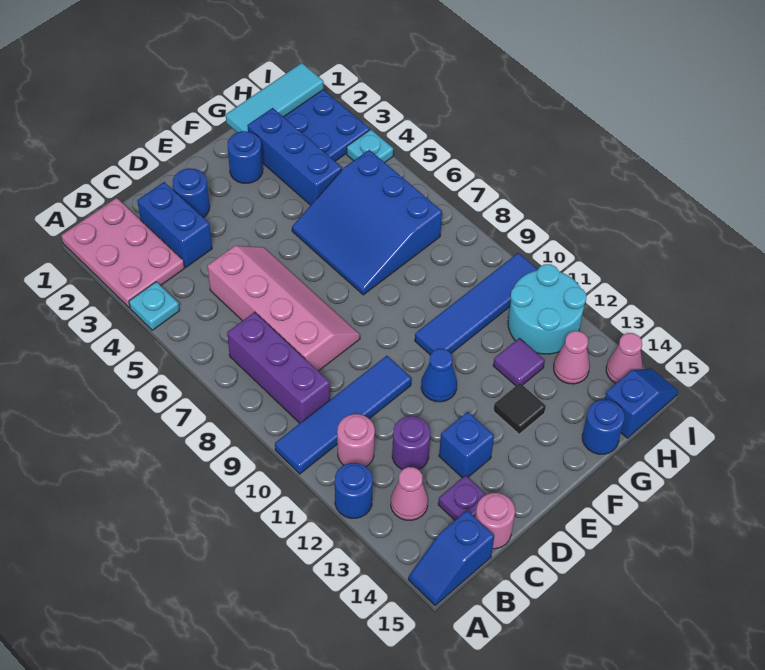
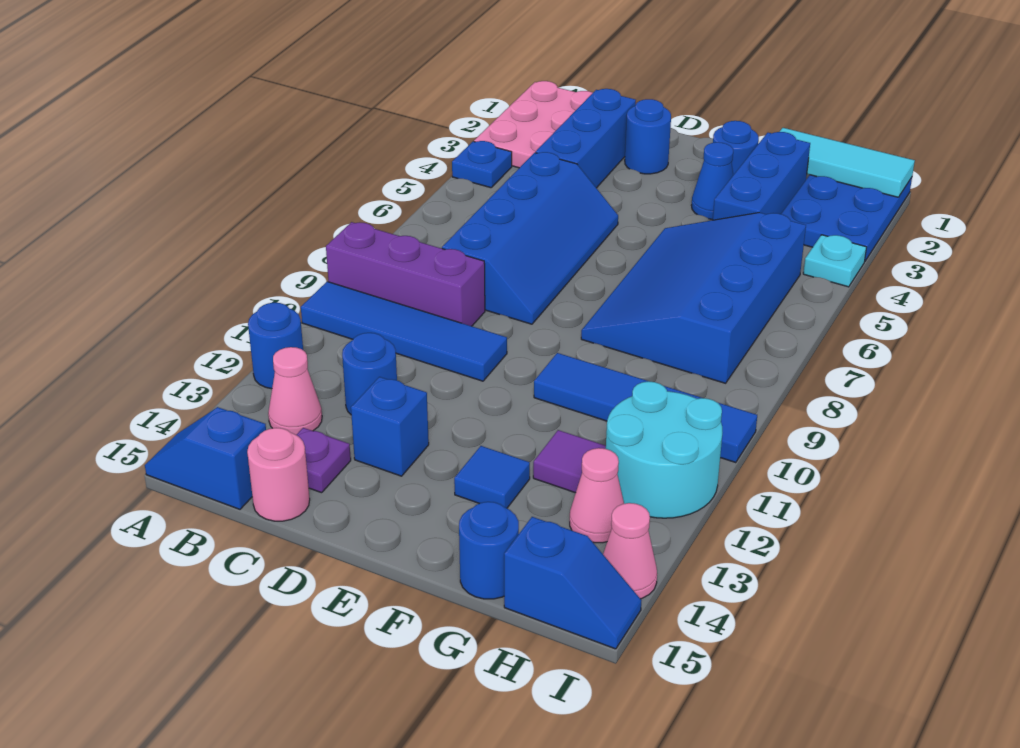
cyan plate A4 level 1 -> blue plate A4 level 1
purple brick B7:B9 level 1 -> purple brick A9:C9 level 1
pink round brick B11 level 1 -> none
blue brick C2:C3 level 1 -> blue brick C2:C4 level 1
pink slope C5:D8 level 1 top C -> blue slope C5:D8 level 1 top C
purple round brick C12 level 1 -> blue round brick C12 level 1
blue cone E11 level 1 -> blue cone F3 level 1
blue slope F5:H7 level 1 top H -> blue slope F5:H8 level 1 top H
black tile F13 level 1 -> blue tile F13 level 1

